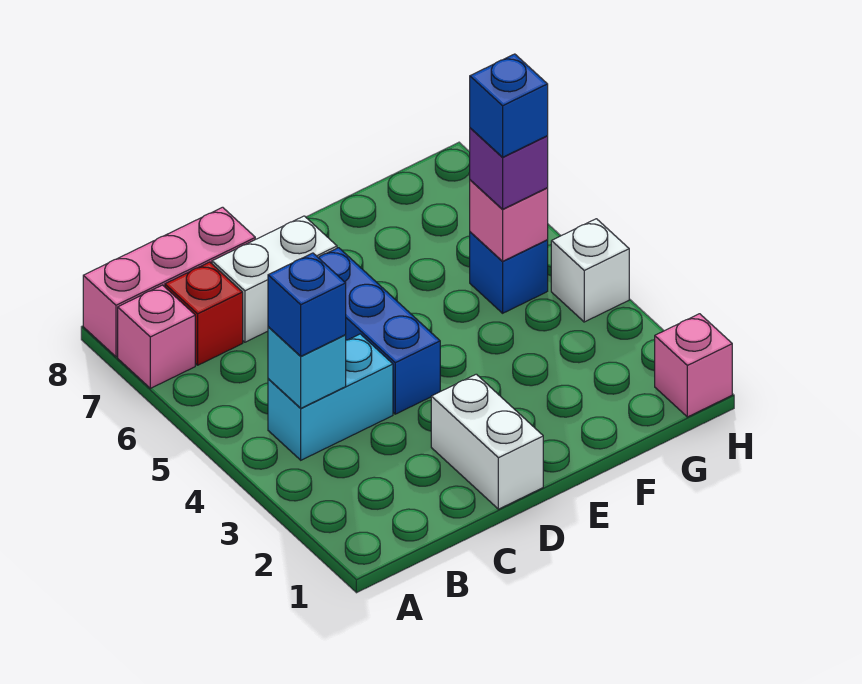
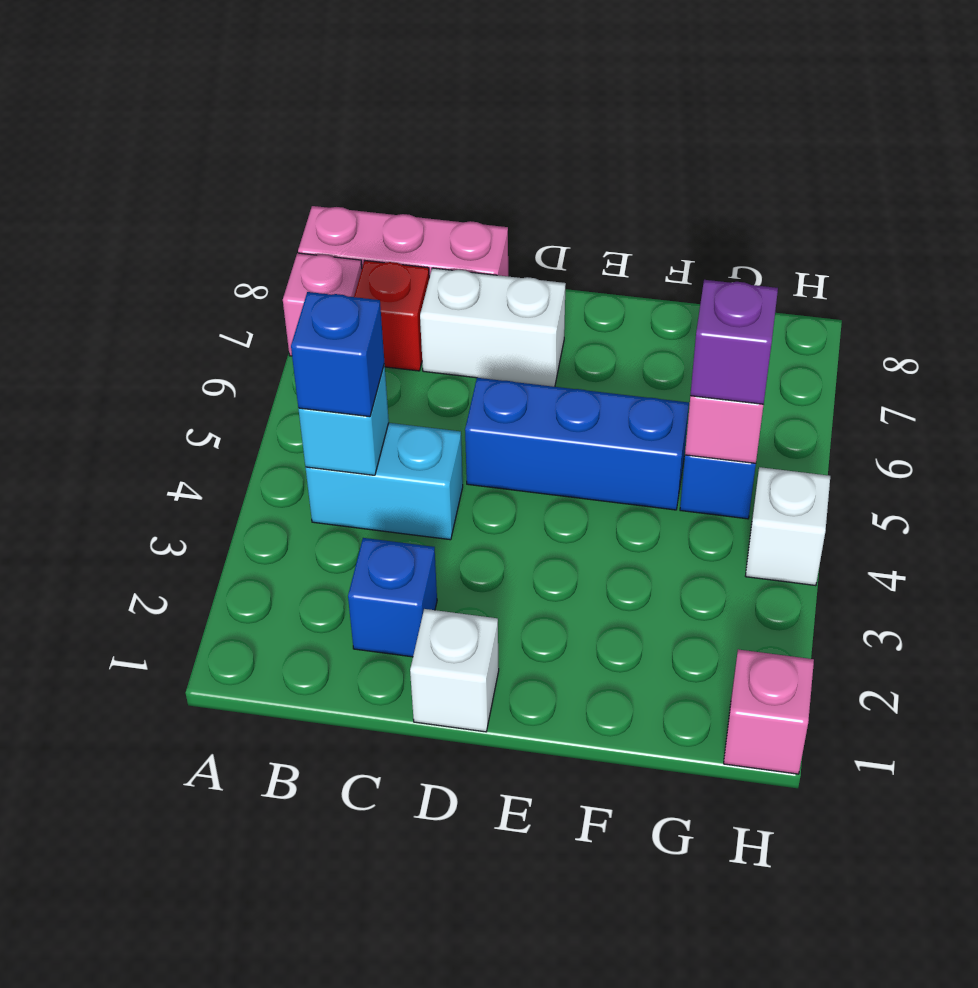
white brick D1:D2 level 1 -> white brick D1 level 1
blue brick D4:D6 level 1 -> blue brick D5:F5 level 1
blue brick G5 level 4 -> blue brick C2 level 1

